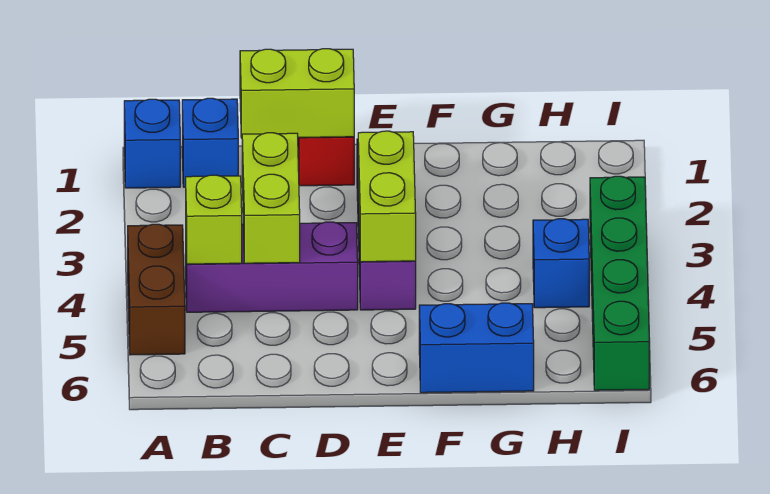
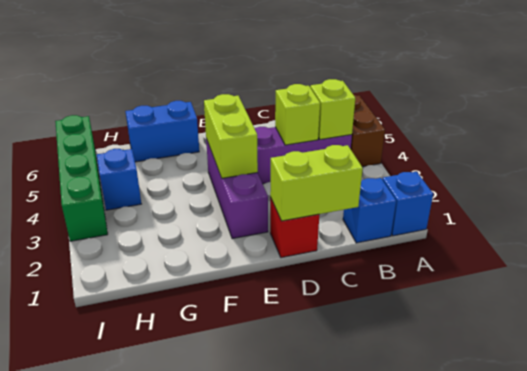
lime brick C3:C4 level 2 -> lime brick C4 level 2

